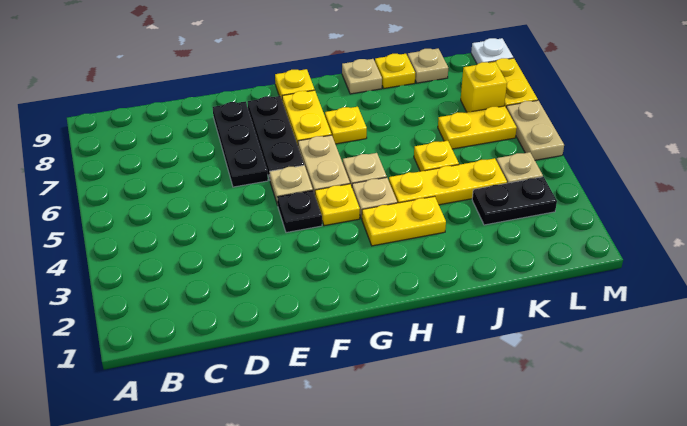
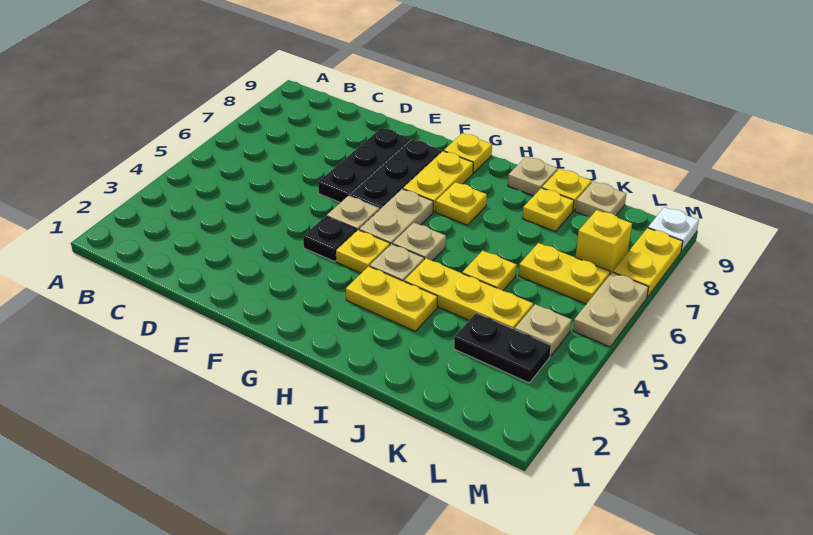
none -> yellow plate J8 level 1

